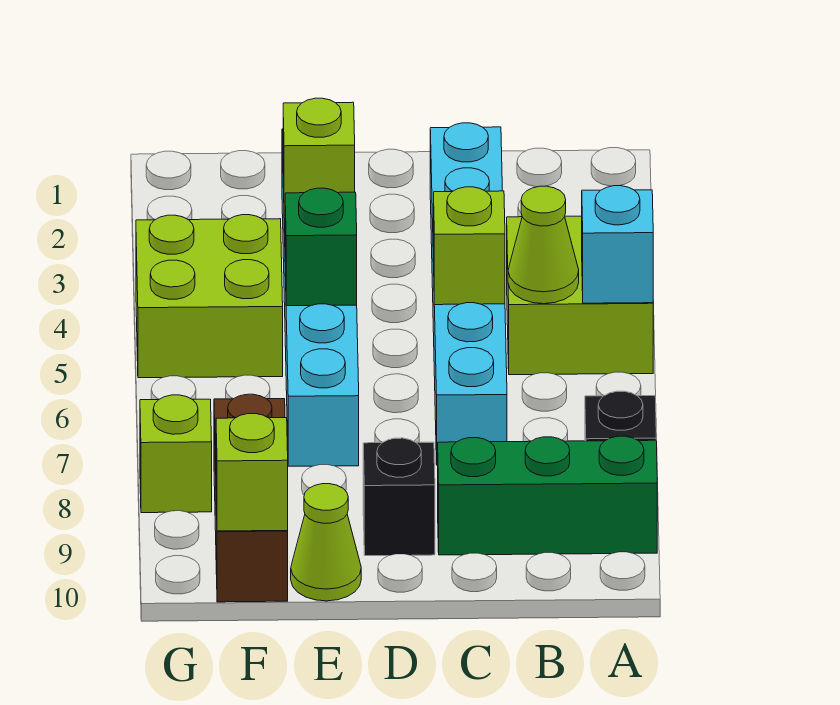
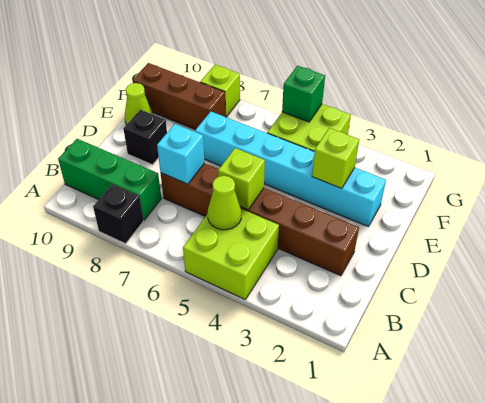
cyan brick A5 level 2 -> cyan brick C7 level 2
green brick A9:C9 level 1 -> green brick B8:B10 level 1
cyan brick C2:C7 level 1 -> brown brick C2:C7 level 1
green brick E5 level 2 -> green brick G5 level 2
lime brick F10 level 2 -> none

